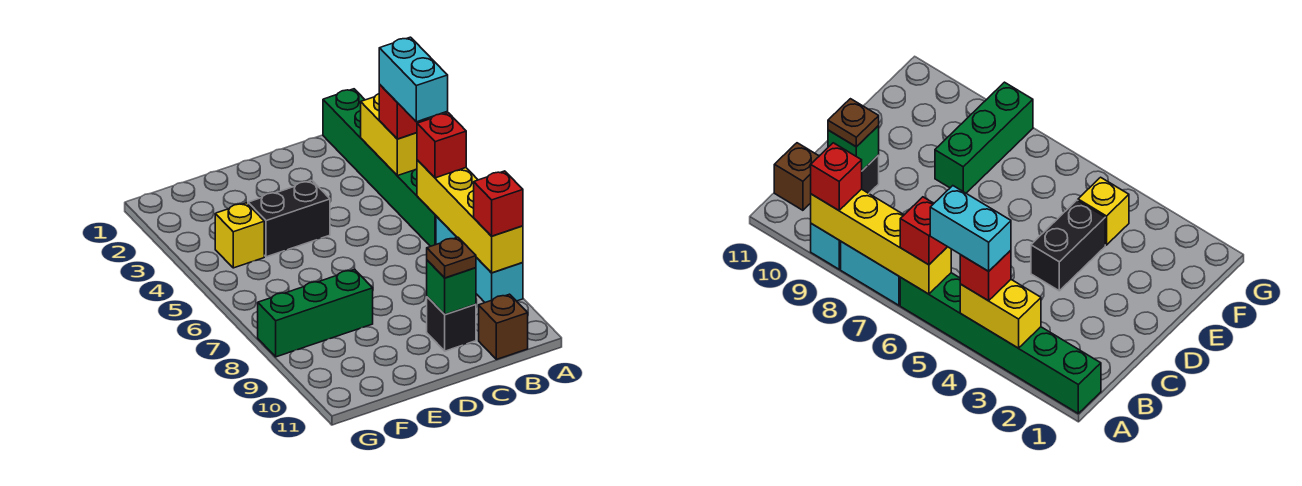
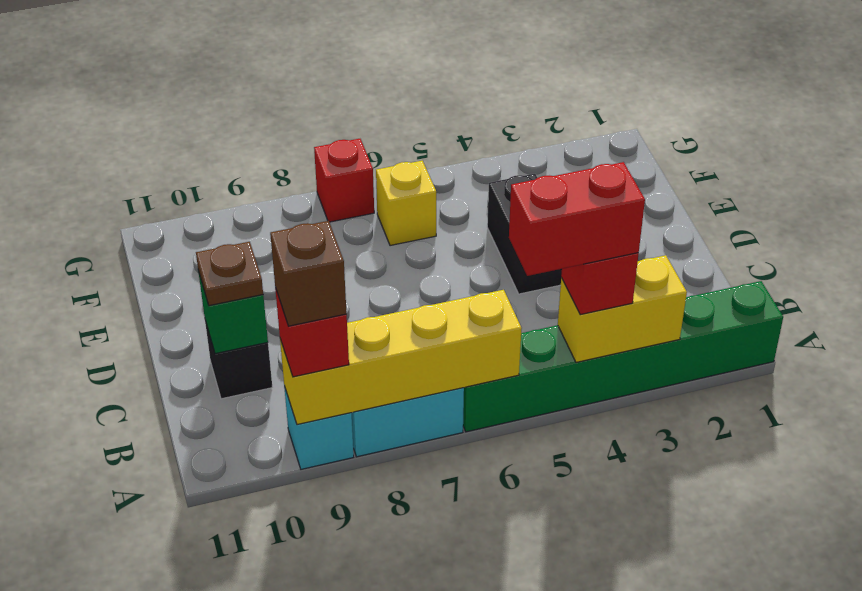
cyan brick A4:A5 level 4 -> red brick A4:A5 level 4
red brick A6 level 3 -> red brick G7 level 1
brown brick B11 level 1 -> brown brick A9 level 4
green brick E8:G8 level 1 -> none
yellow brick F4 level 1 -> yellow brick F6 level 1

